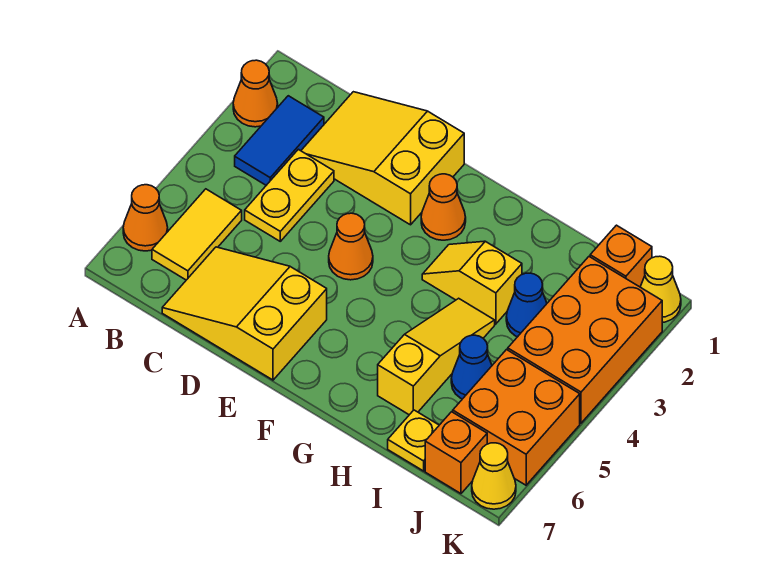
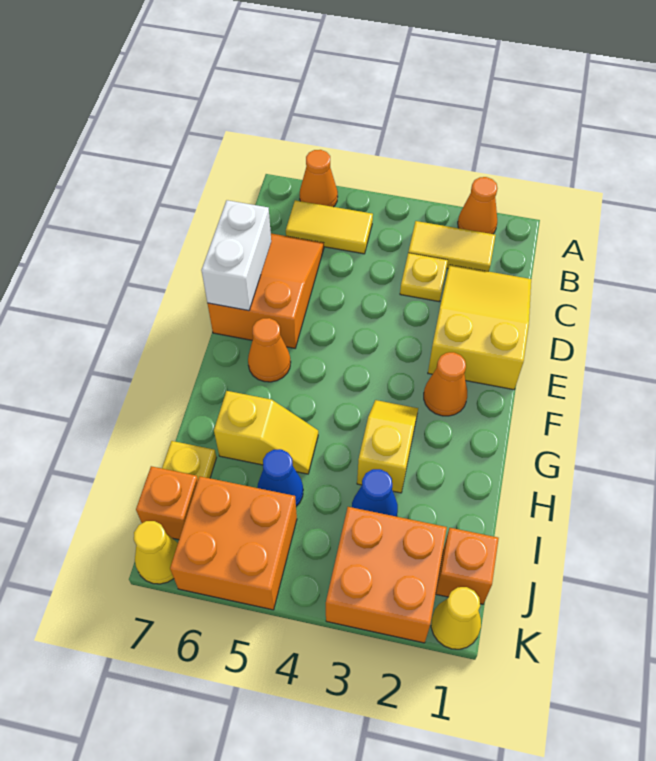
blue tile B2:B3 level 1 -> yellow tile B2:B3 level 1
yellow plate C3:C4 level 1 -> yellow plate C3 level 1
yellow slope C6:E7 level 1 top E -> orange slope C6:E7 level 1 top E
none -> white brick D7:E7 level 2
orange cone E4 level 1 -> orange cone F6 level 1
yellow slope H4:H6 level 1 top 6 -> yellow slope H5:H6 level 1 top 6
orange brick J2:K4 level 1 -> orange brick J2:K3 level 1

